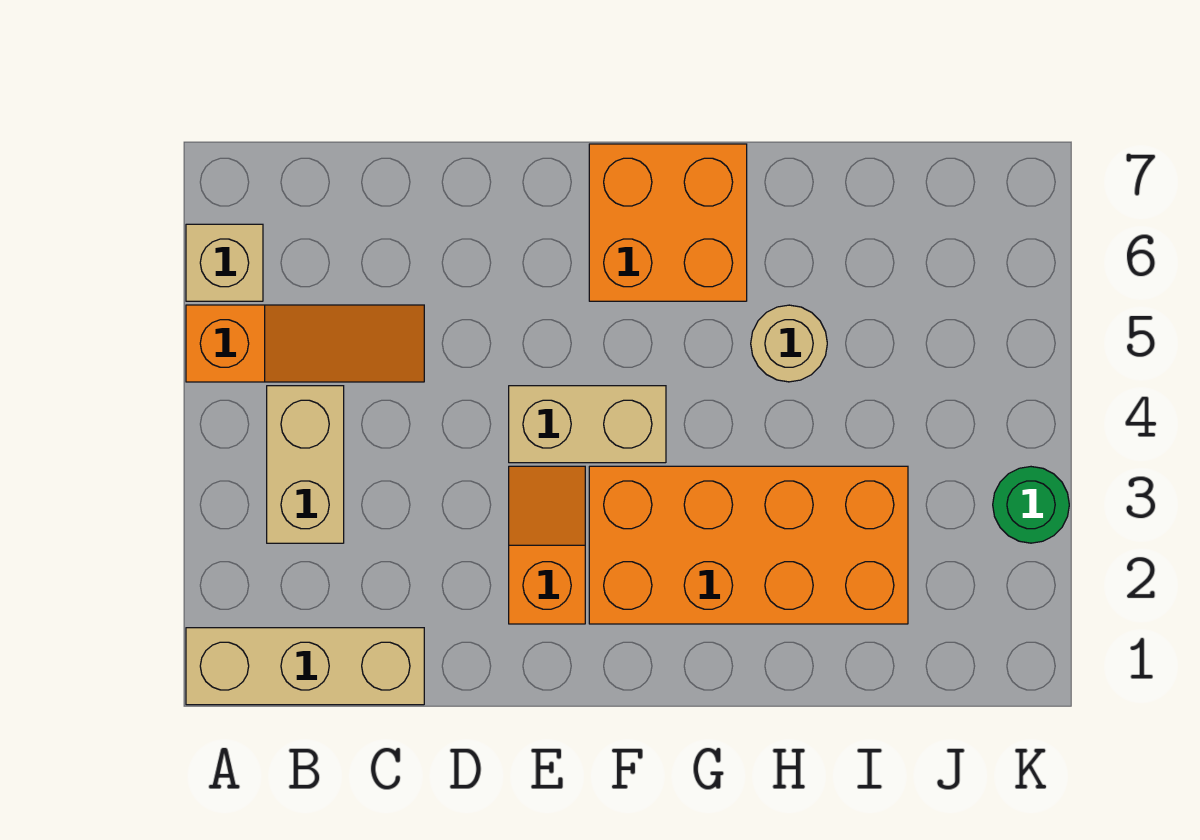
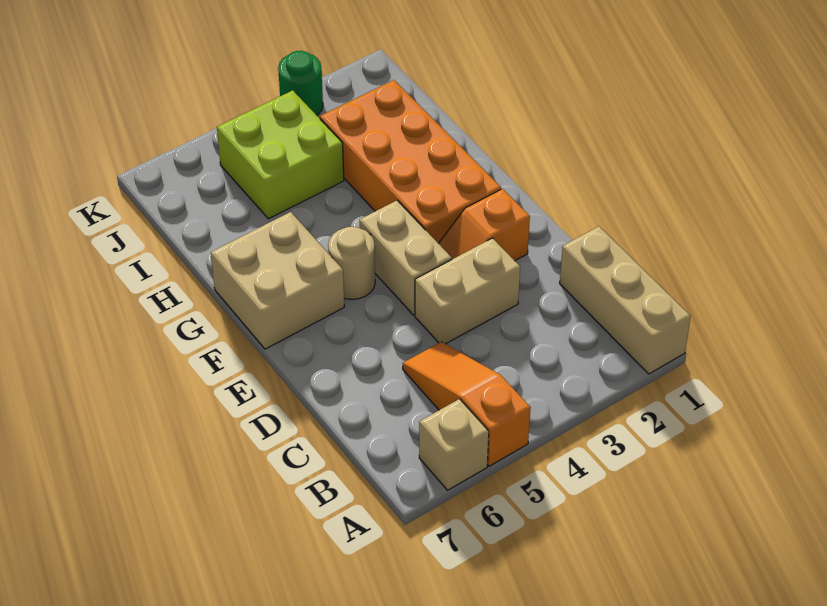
tan brick B3:B4 level 1 -> tan brick D3:D4 level 1
orange brick F6:G7 level 1 -> tan brick F6:G7 level 1
tan round brick H5 level 1 -> tan round brick F5 level 1
none -> lime brick I4:J5 level 1

